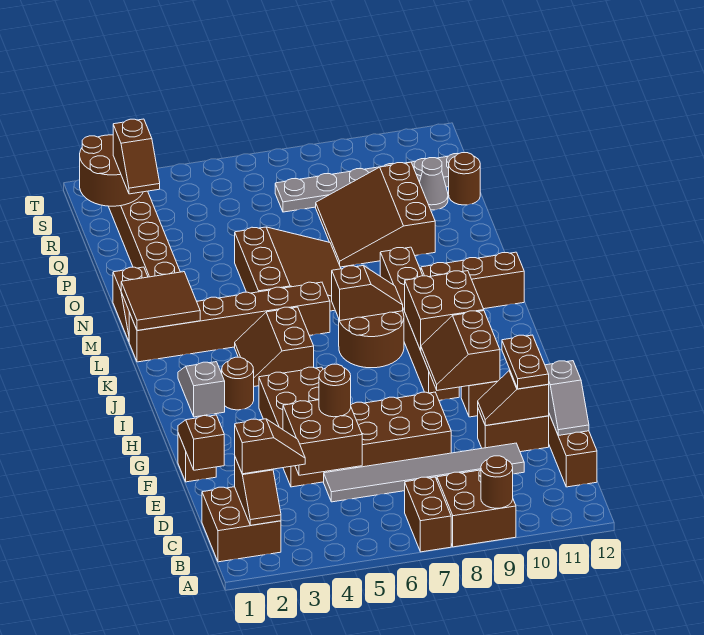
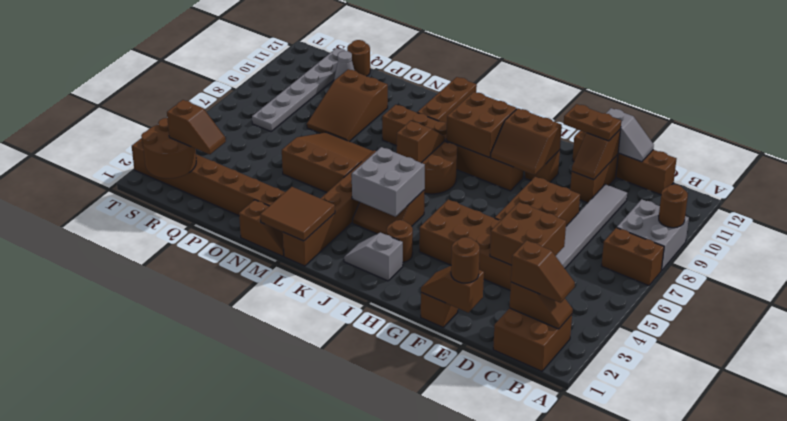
brown brick A8:B9 level 1 -> grey brick A8:B9 level 1
brown slope C2:C3 level 3 top 2 -> brown slope B2:C2 level 3 top C
brown round brick E5 level 3 -> brown round brick E1 level 3
none -> grey brick J4:K5 level 2
brown slope O8:Q10 level 1 top 10 -> brown slope O8:P10 level 1 top 10

